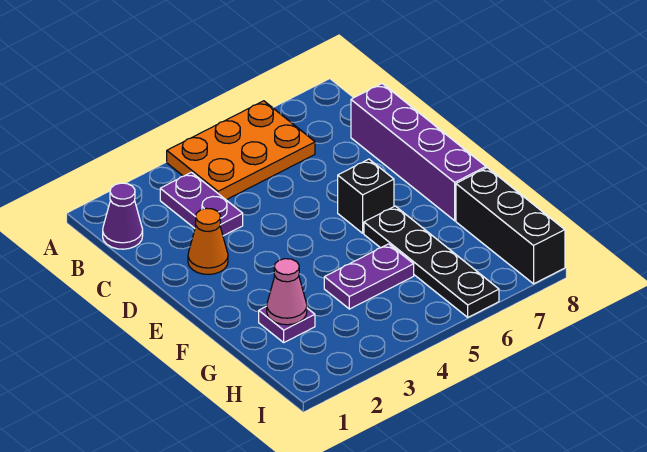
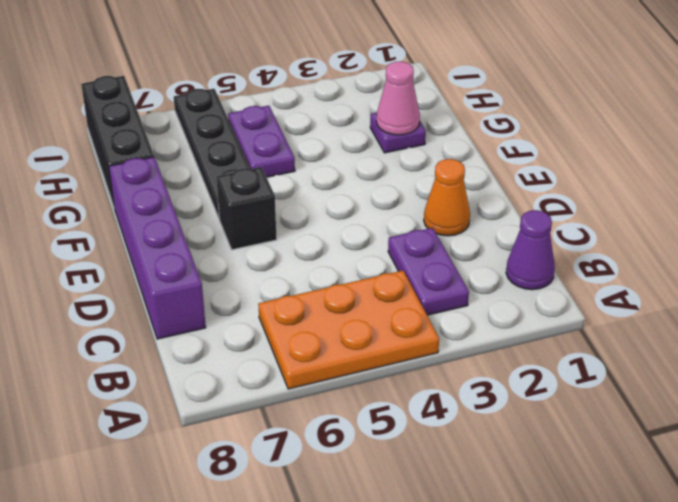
purple plate G4:G5 level 1 -> purple plate G5:H5 level 1

